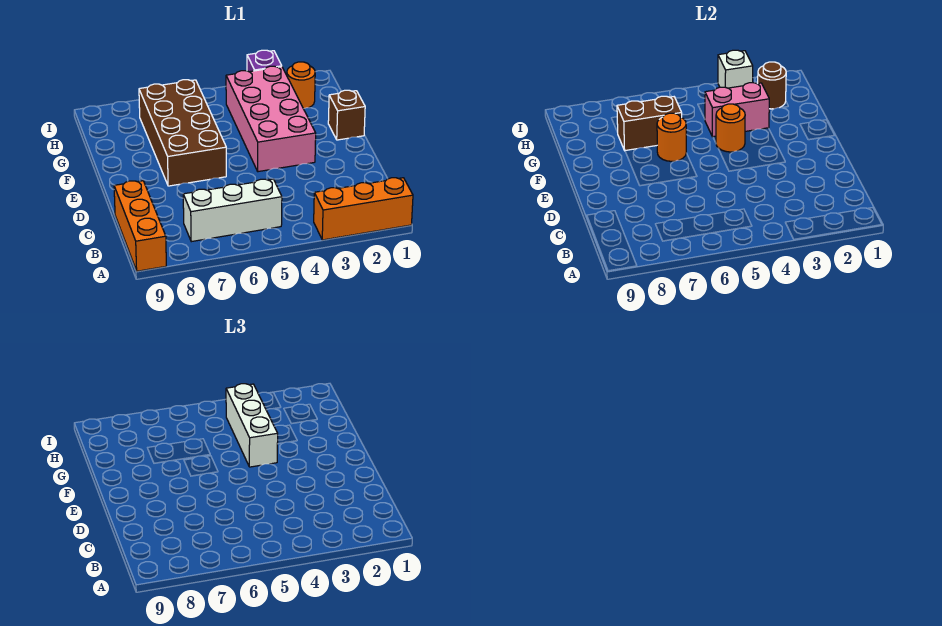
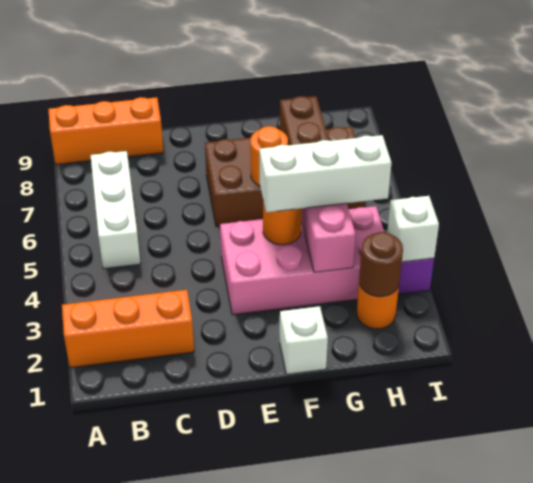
orange brick A1:A3 level 1 -> orange brick A2:C2 level 1
brown brick F1 level 1 -> white brick F1 level 1

